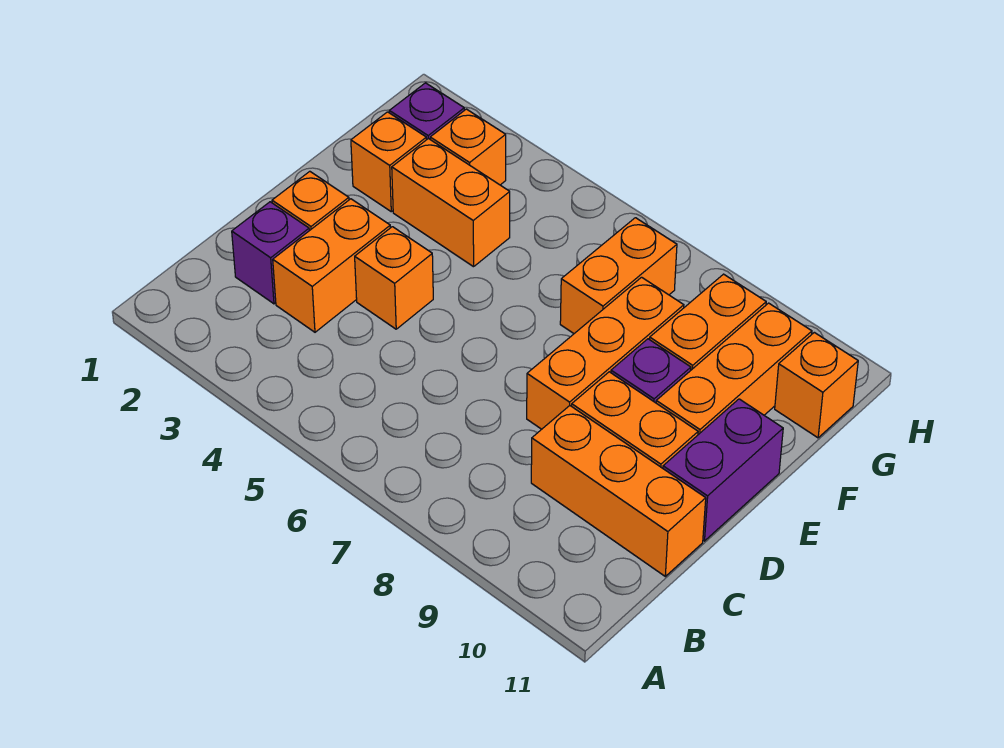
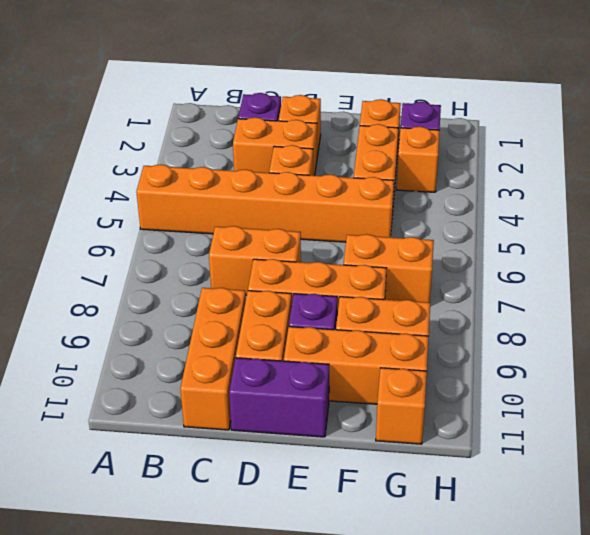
none -> orange brick A5:F5 level 1
none -> orange brick C7:D7 level 1

